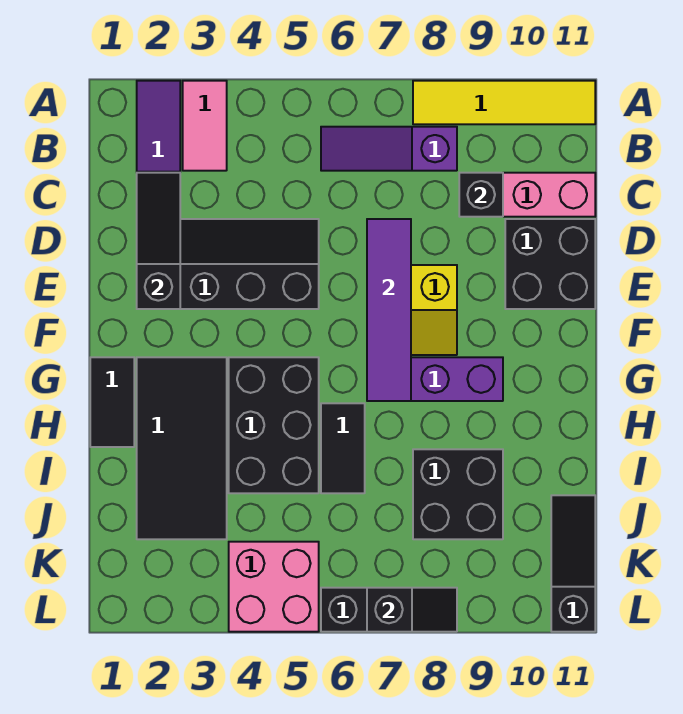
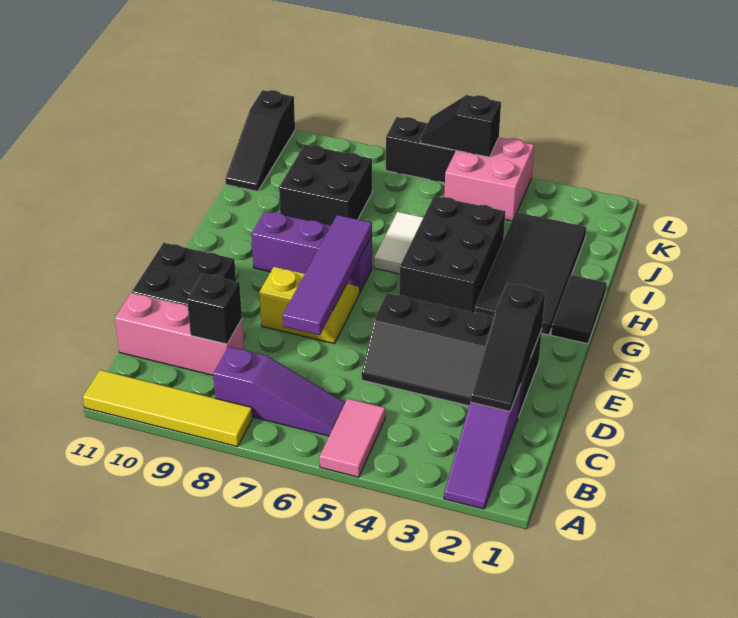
pink tile A3:B3 level 1 -> pink tile A5:B5 level 1
black tile H6:I6 level 1 -> white tile H6:I6 level 1
black slope L7:L8 level 2 top 7 -> black slope L5:L6 level 2 top 5

